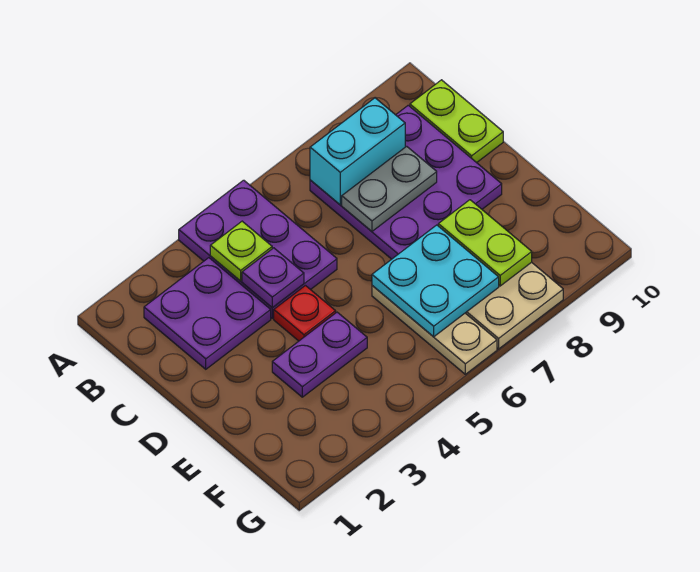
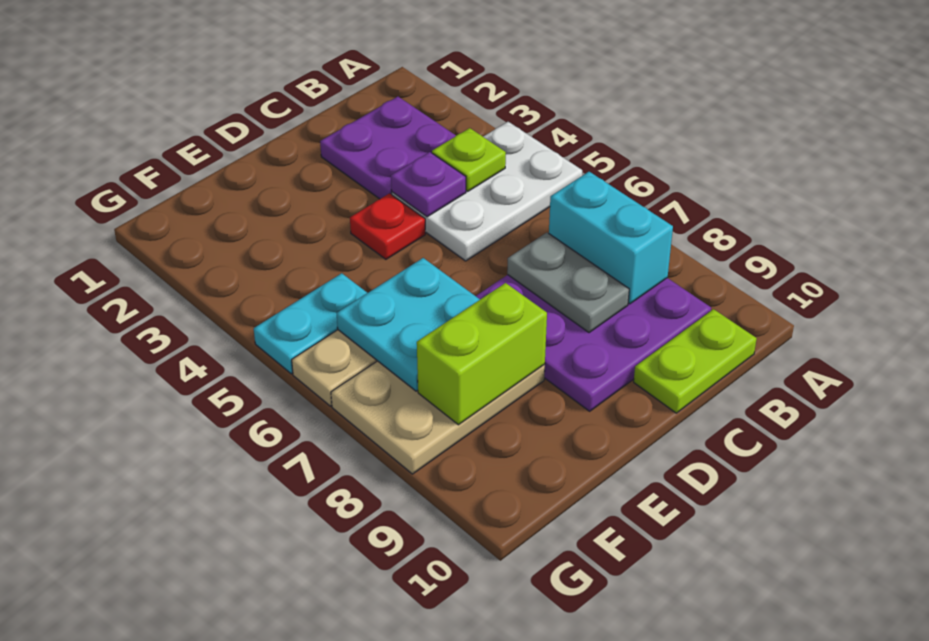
purple plate A4:C5 level 1 -> white plate A4:C5 level 1
purple plate E3:E4 level 1 -> none
lime plate E8:F8 level 2 -> lime brick E8:F8 level 2
none -> cyan plate F5:G5 level 1

